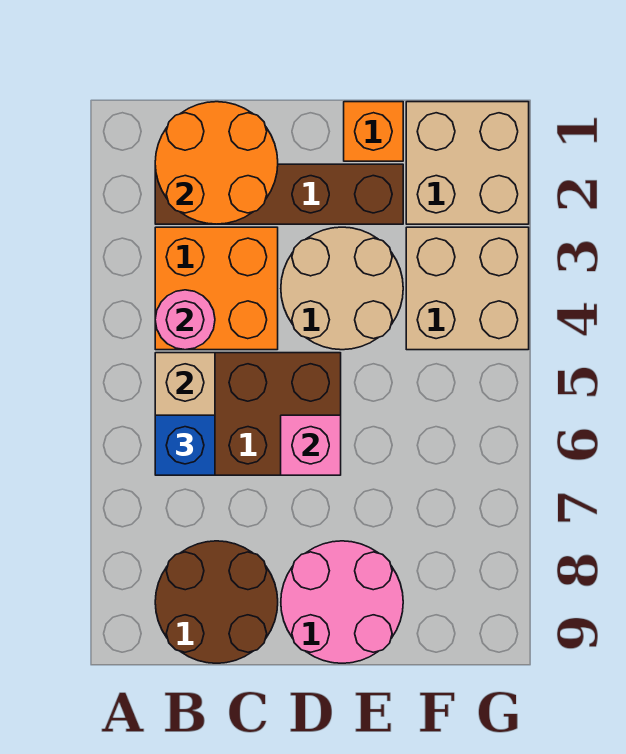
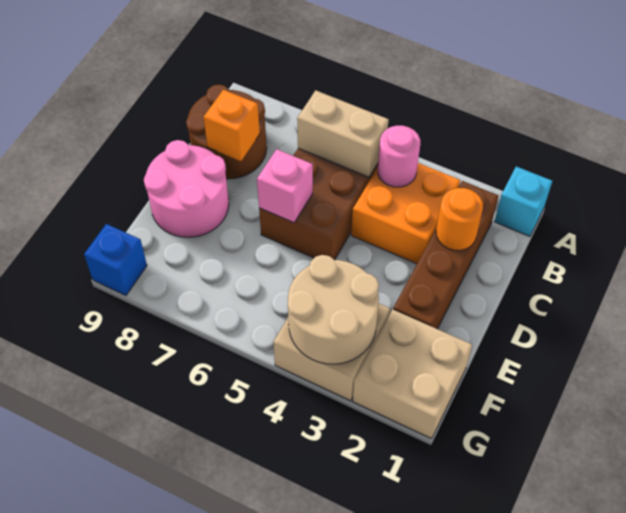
none -> cyan brick A1 level 1
orange round brick B1:C2 level 2 -> orange round brick C2 level 2
blue brick B6 level 3 -> blue brick G9 level 1
tan round brick D3:E4 level 1 -> tan round brick F3:G4 level 2
orange brick E1 level 1 -> orange brick C8 level 2

